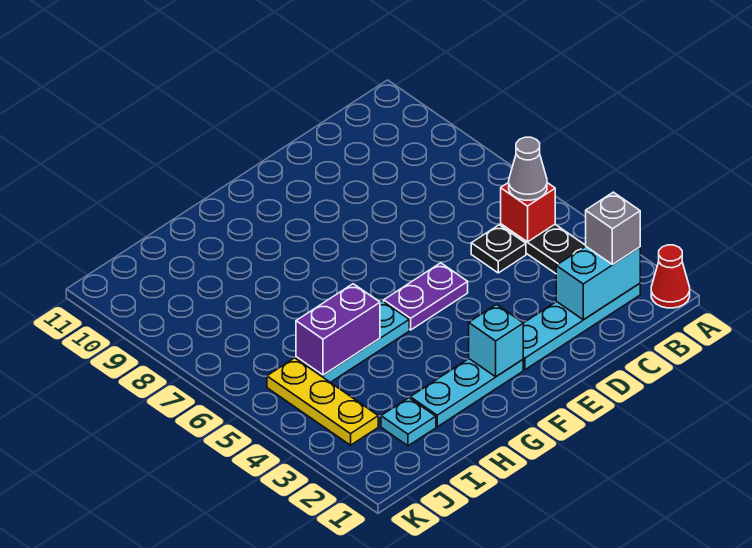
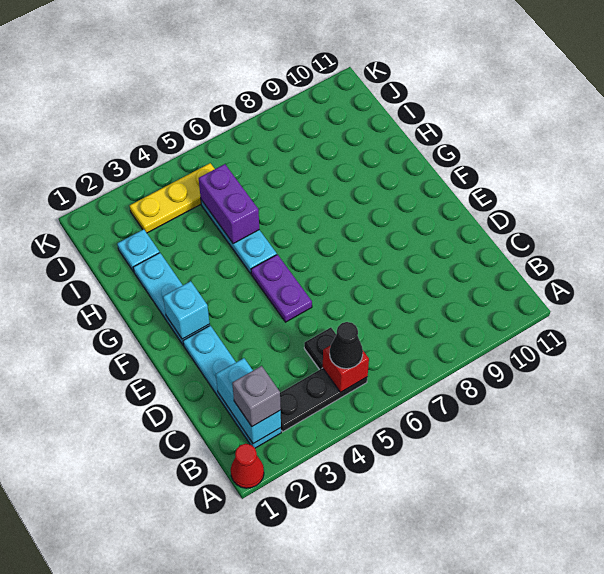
grey cone B5 level 3 -> black cone B5 level 3

